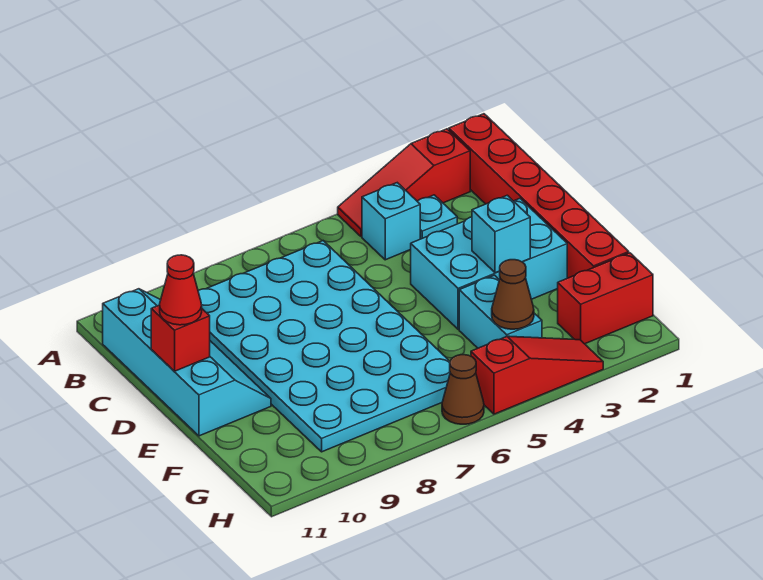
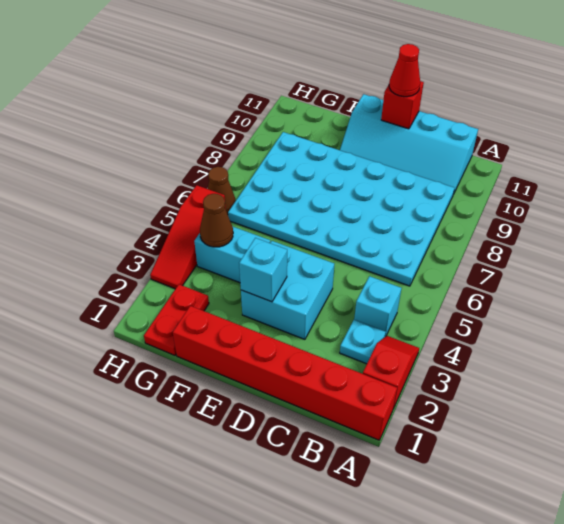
red slope A2:A4 level 1 top 2 -> red slope A2:A3 level 1 top 2
cyan brick D2:E4 level 1 -> cyan brick D3:E4 level 1
red brick G1:G2 level 1 -> red plate G1:G2 level 1

